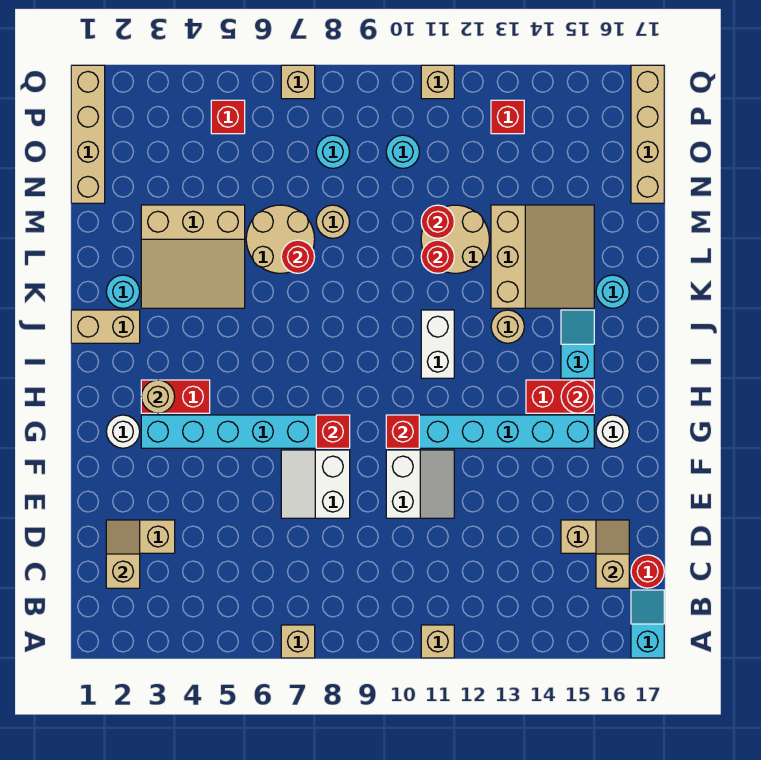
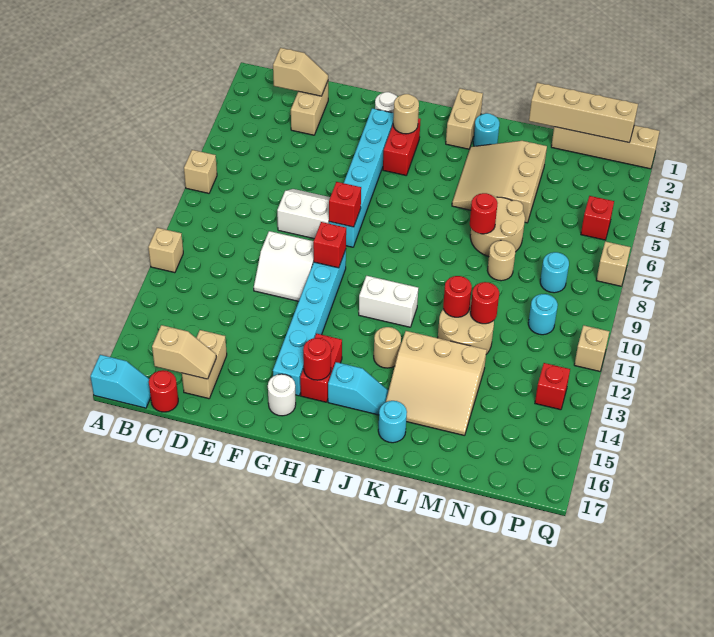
tan brick N17:Q17 level 1 -> tan brick M1:P1 level 2

